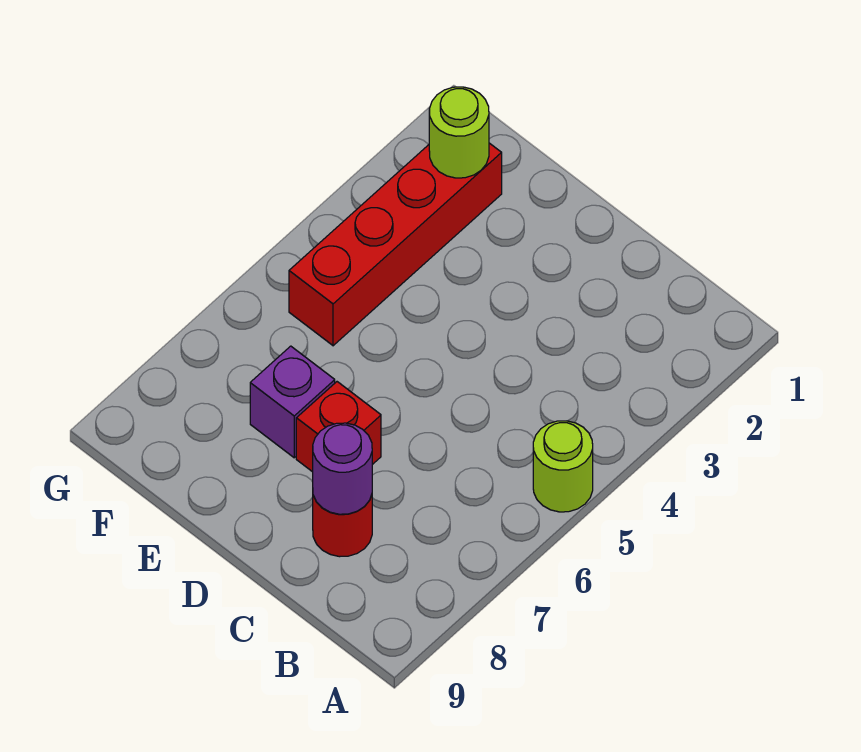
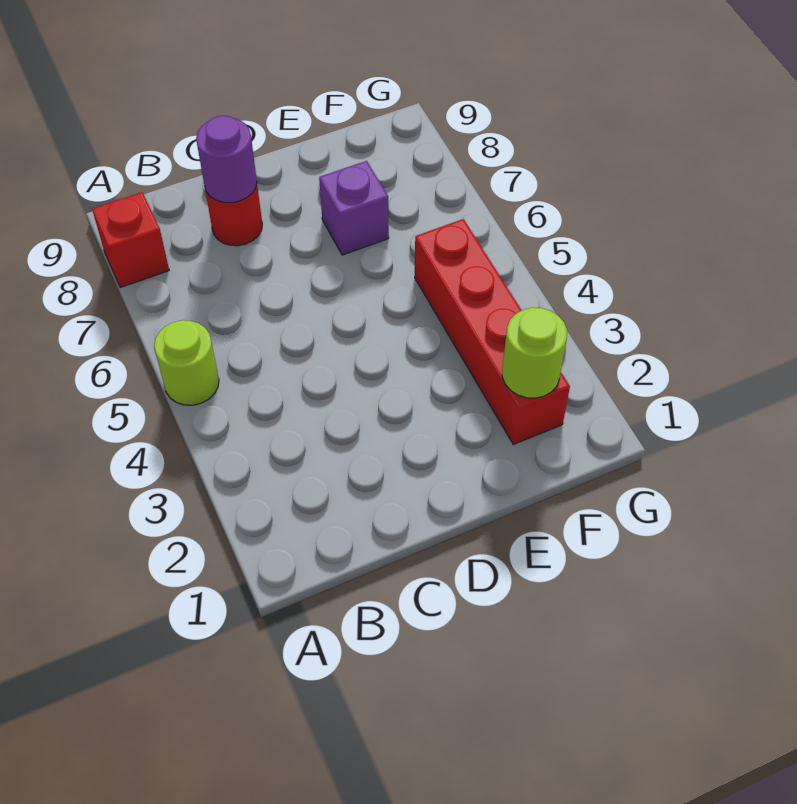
red brick D7 level 1 -> red brick A8 level 1

